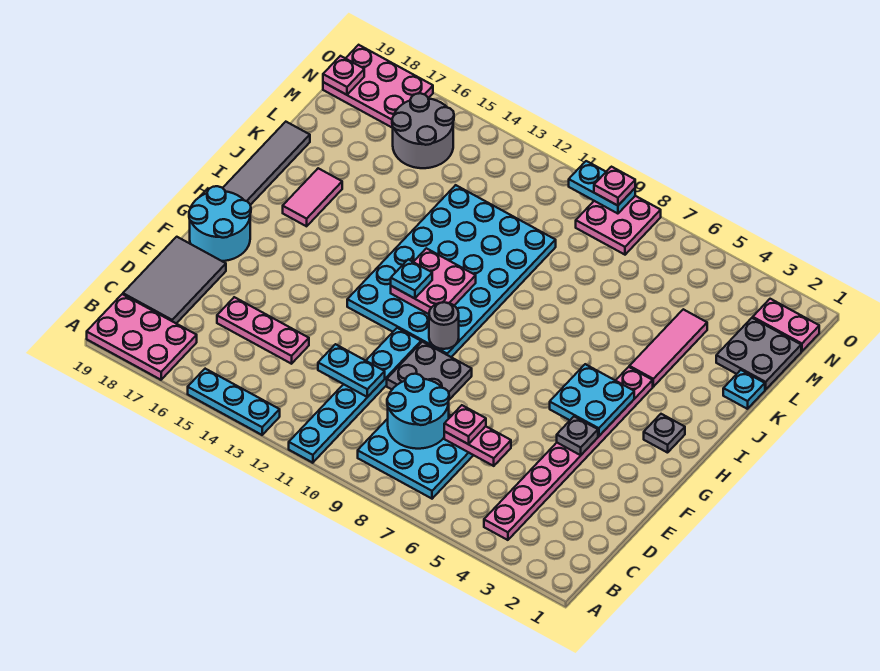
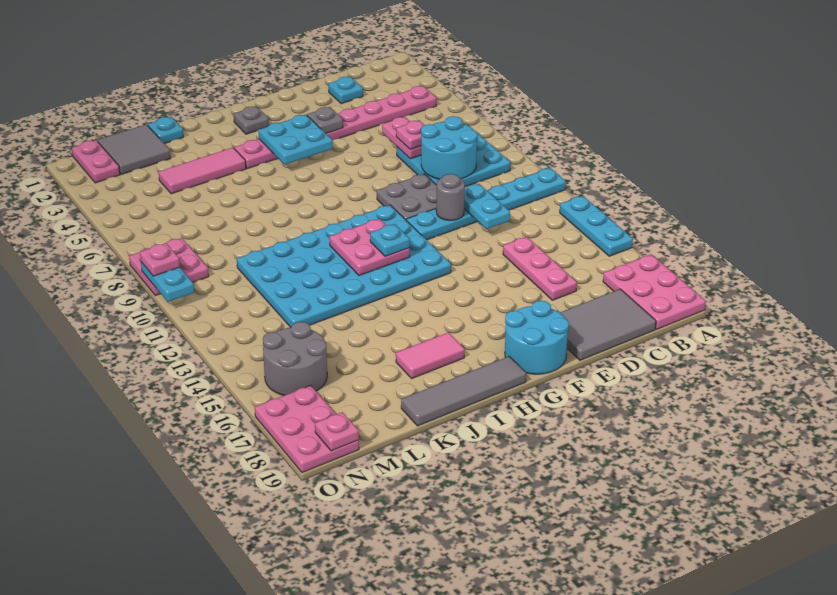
none -> cyan plate D2 level 1
grey round brick G10 level 2 -> grey round brick E11 level 2
grey plate L1:M2 level 1 -> grey tile L1:M2 level 1

